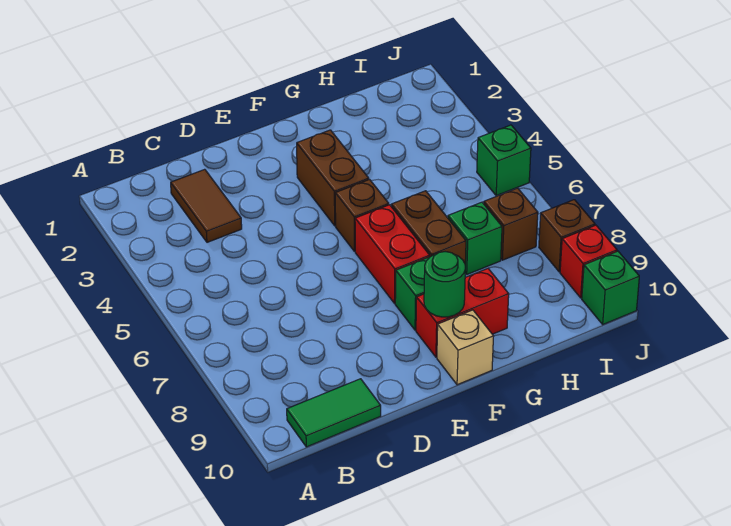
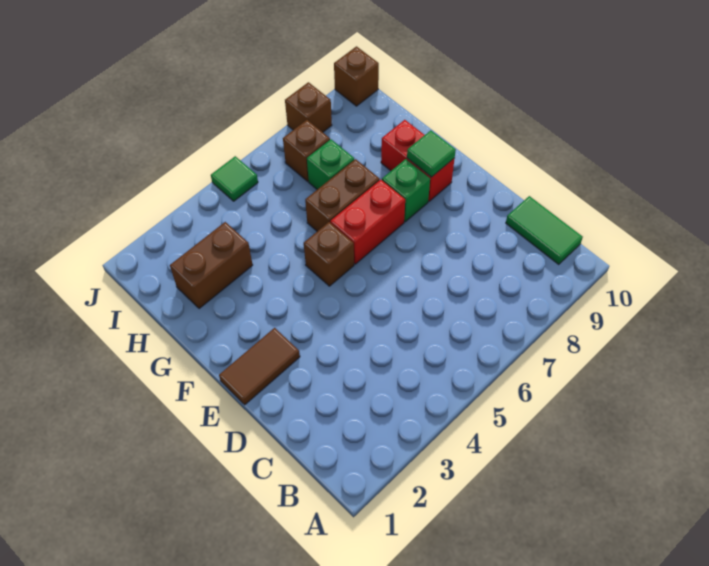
brown tile C2:C3 level 1 -> brown tile E1:E2 level 1
brown brick F3:F4 level 1 -> brown brick H2:H3 level 1
green round brick F9 level 2 -> green tile F9 level 2
tan brick F10 level 1 -> none
green brick J5 level 1 -> green tile J5 level 1
red brick J9 level 1 -> none
green brick J10 level 1 -> brown brick J10 level 1

